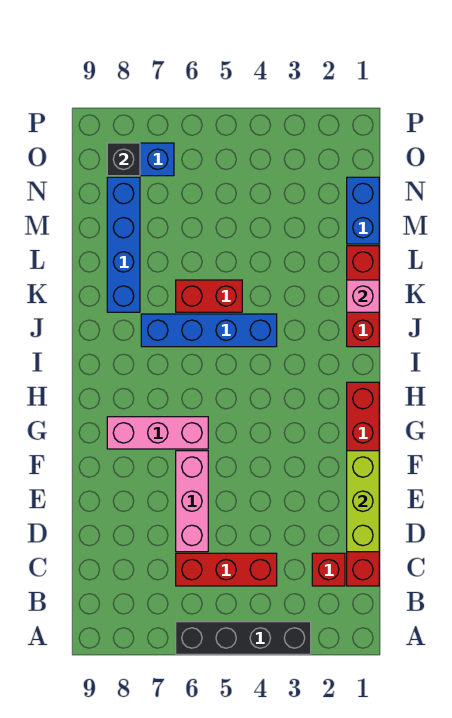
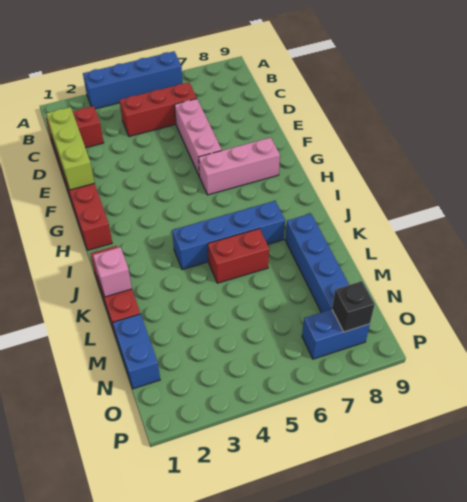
black brick A3:A6 level 1 -> blue brick A3:A6 level 1

